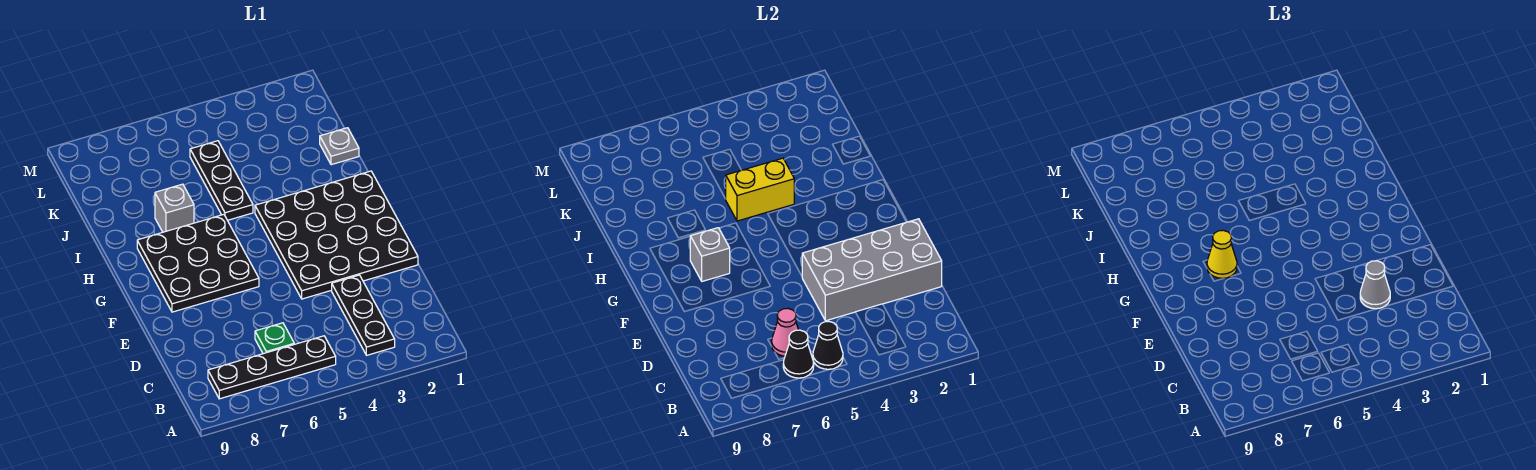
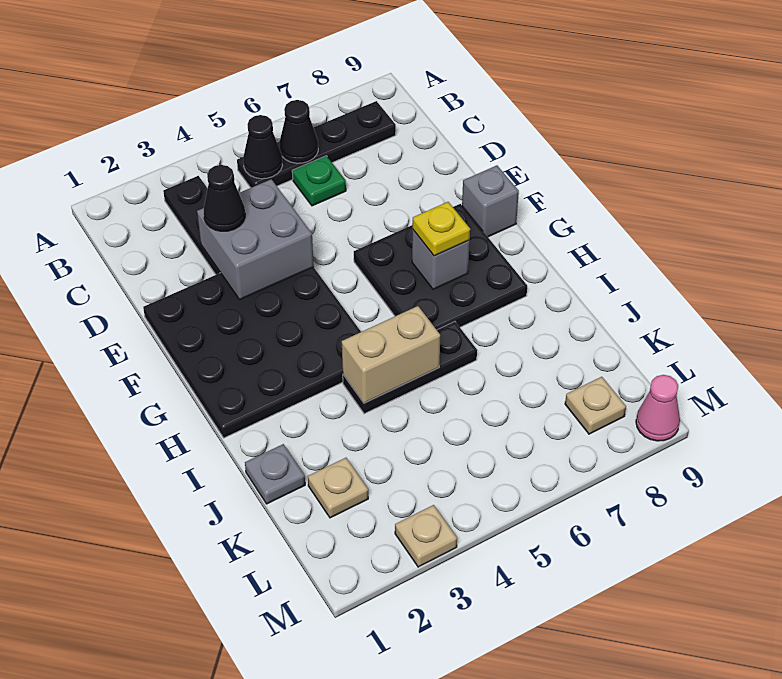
pink cone C6 level 2 -> pink cone M9 level 1
grey brick D1:E4 level 2 -> grey brick D3:E4 level 2
grey cone D3 level 3 -> black cone D3 level 3
yellow cone G7 level 3 -> yellow plate G7 level 3
yellow brick I4:I5 level 2 -> tan brick I4:I5 level 2
black plate I5:K5 level 1 -> black plate I4:I6 level 1
grey brick I7 level 1 -> grey brick F9 level 1
none -> tan plate K2 level 1
none -> tan plate L8 level 1
none -> tan plate M3 level 1

